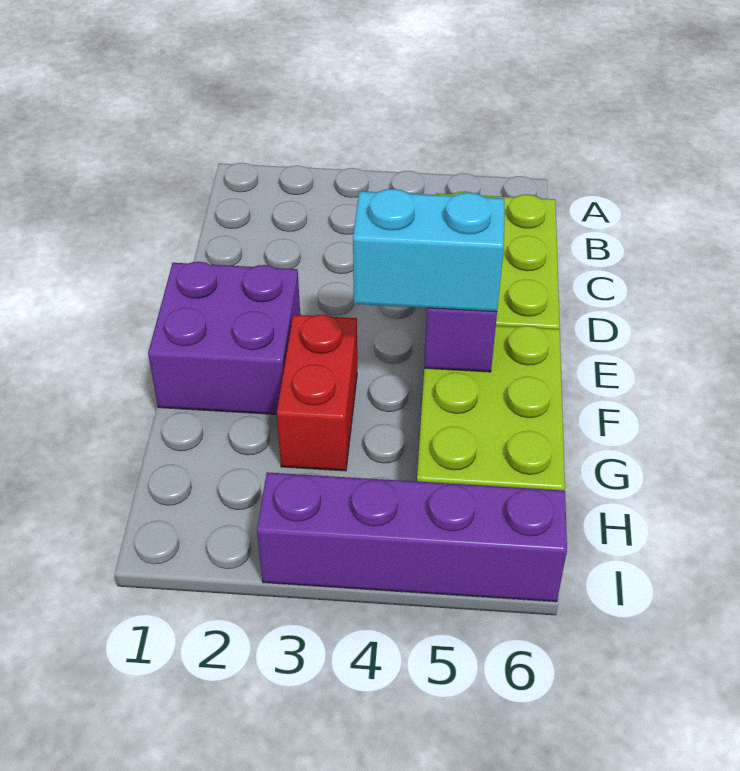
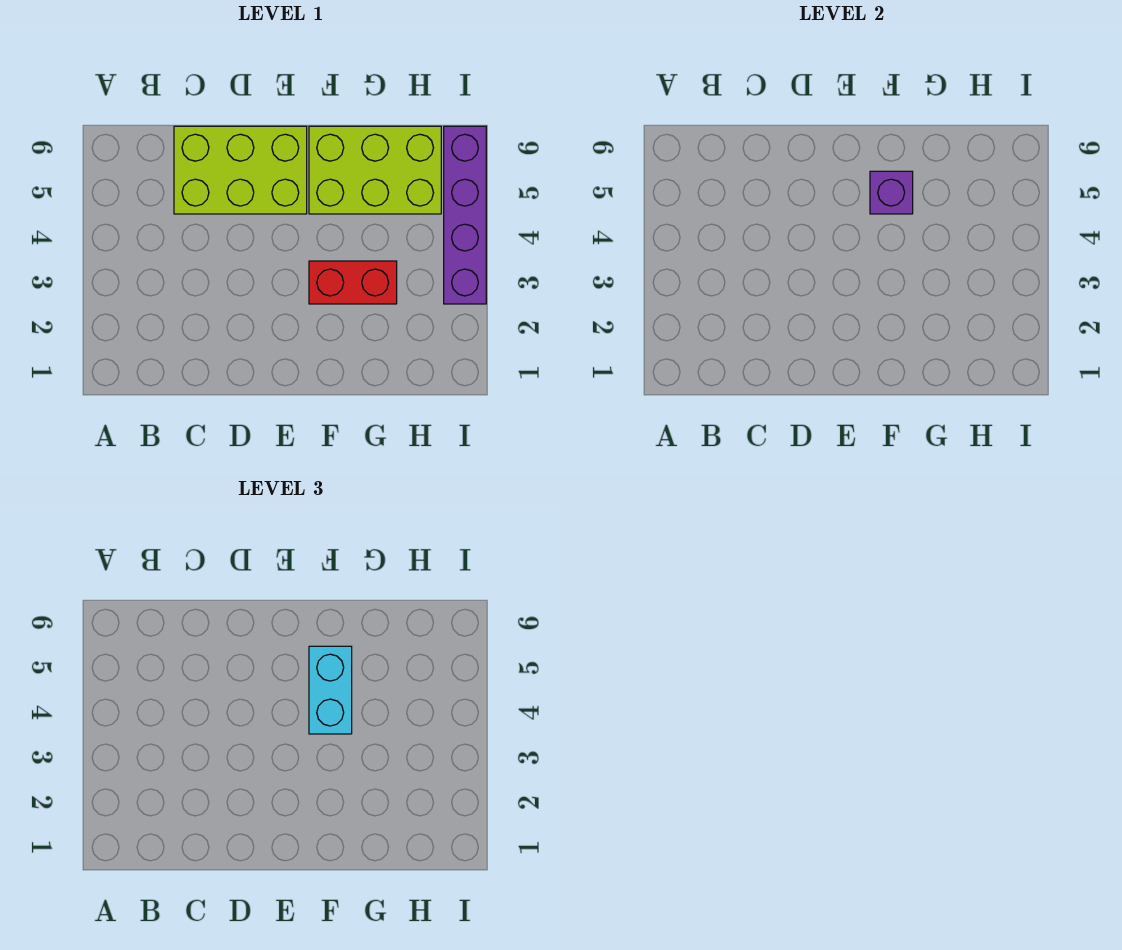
purple brick E1:F2 level 1 -> none

